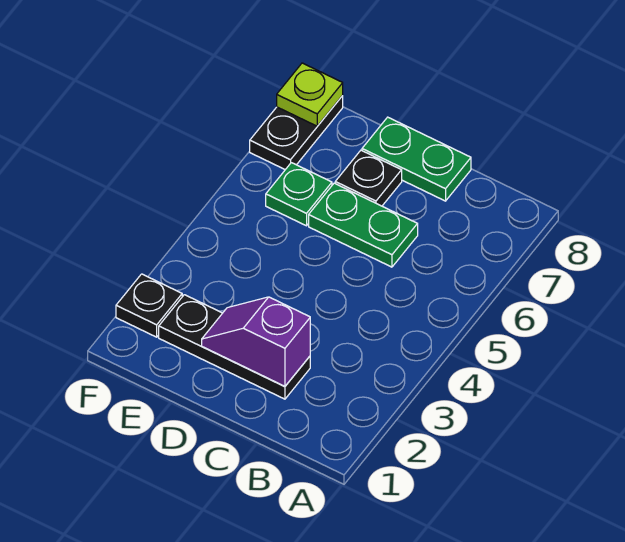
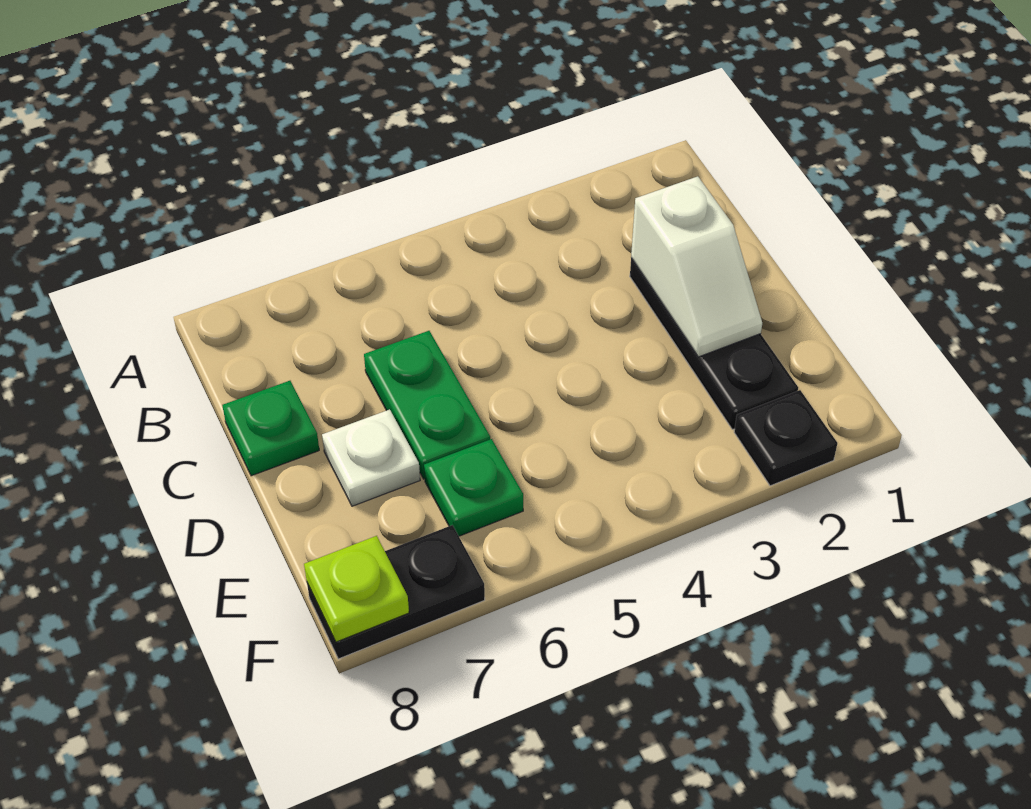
purple slope C2:D2 level 2 top C -> white slope C2:D2 level 2 top C
green plate C8:D8 level 1 -> green plate C8 level 1
black plate D7 level 1 -> white plate D7 level 1

